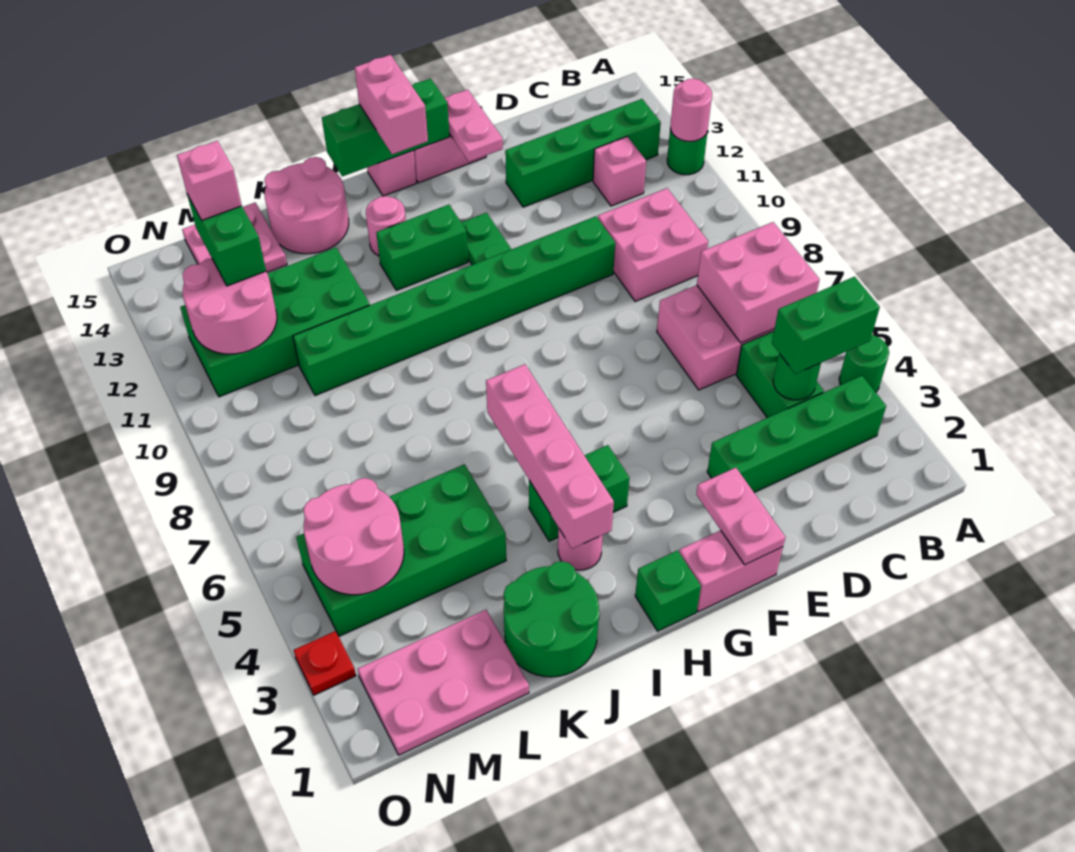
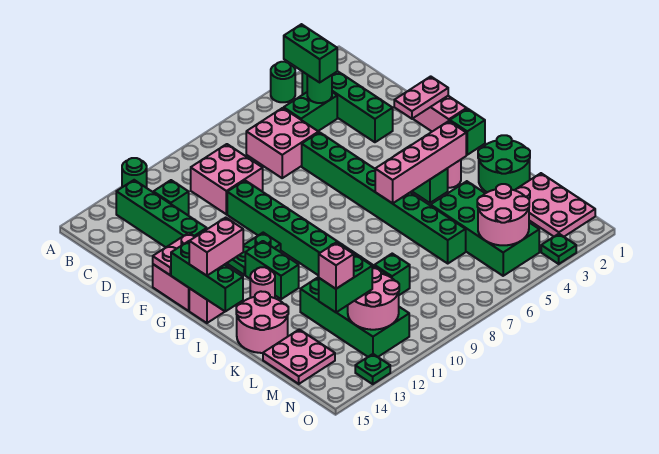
pink round brick A12 level 2 -> none
pink brick B6:C7 level 2 -> none
pink brick C12 level 1 -> green brick C12 level 1
none -> green brick E6:L6 level 1
none -> green brick L9 level 1
red plate O3 level 1 -> green plate O3 level 1
none -> green plate O13 level 1

